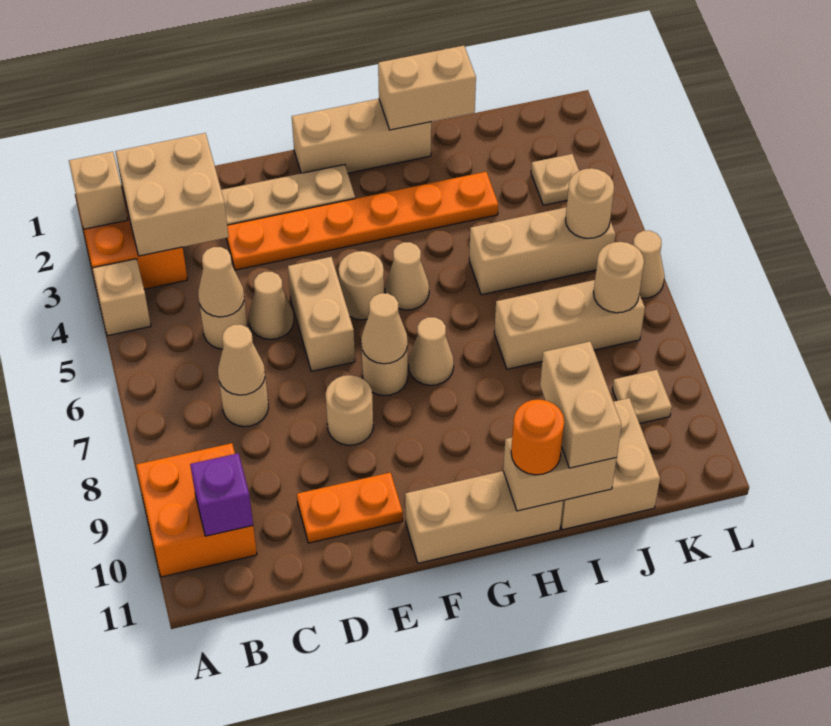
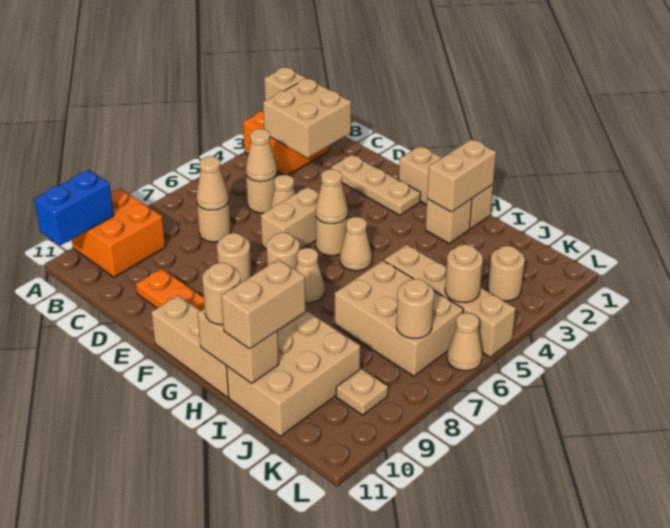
tan brick A4 level 1 -> tan brick H2 level 1
none -> blue brick A10:A11 level 2
purple brick B10 level 2 -> none
orange plate D3:I3 level 1 -> none
tan cone F7 level 2 -> tan cone F5 level 2
tan brick H1:I1 level 2 -> tan brick H1:H2 level 2
orange round brick H11 level 3 -> tan round brick H11 level 3
tan brick I5:K5 level 1 -> tan brick I5:L5 level 1
tan brick I7:K7 level 1 -> tan brick I6:K7 level 1
tan brick I10:J11 level 1 -> tan brick I9:J11 level 1
tan plate K3 level 1 -> tan round brick K3 level 1

